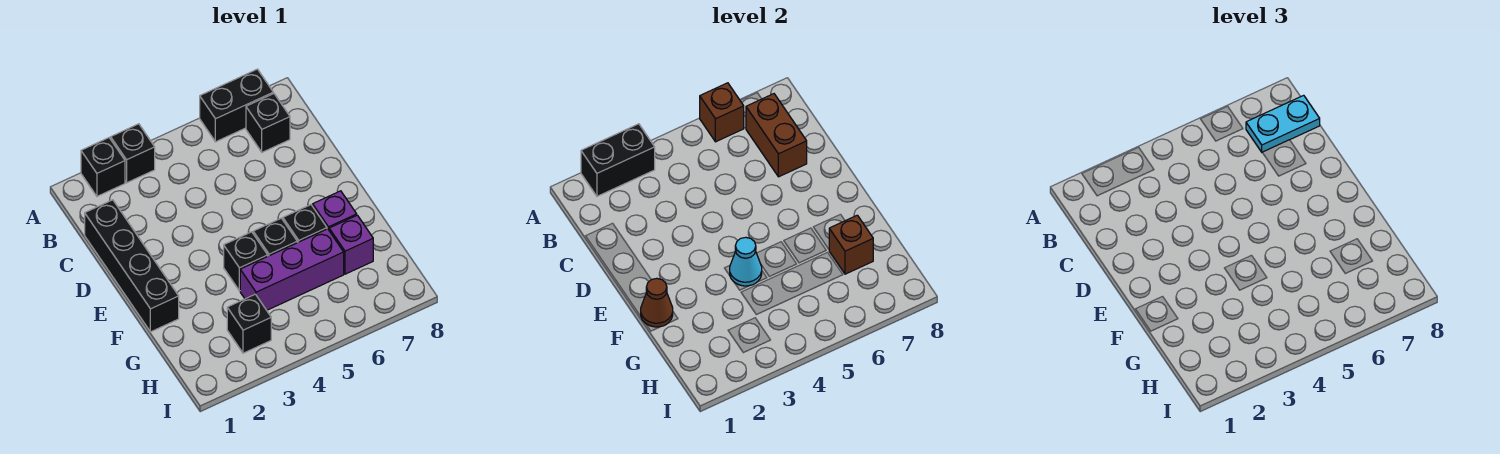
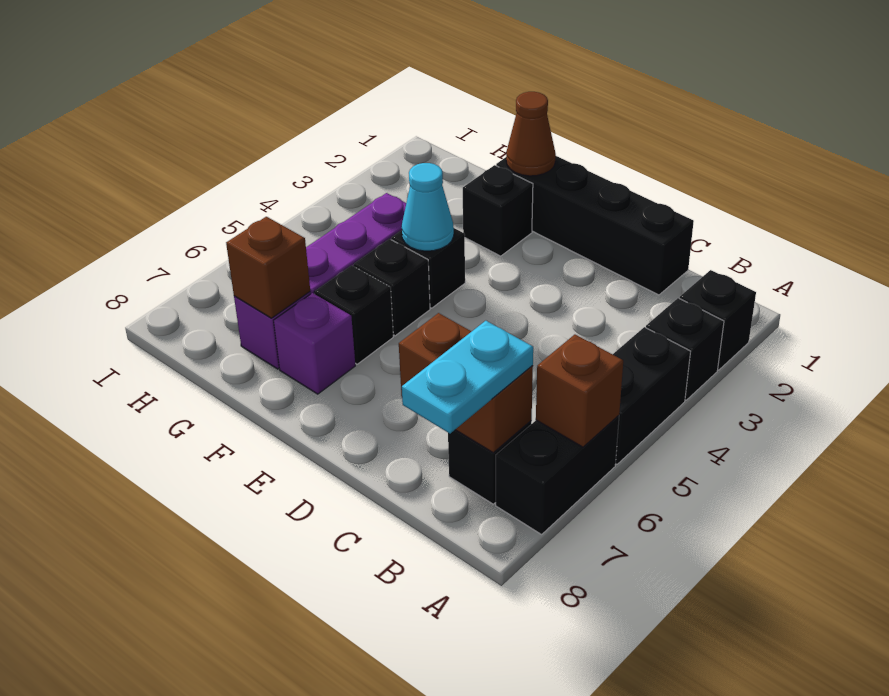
black brick A2:A3 level 2 -> black brick A4:A5 level 1
black brick H3 level 1 -> black brick F2 level 1

